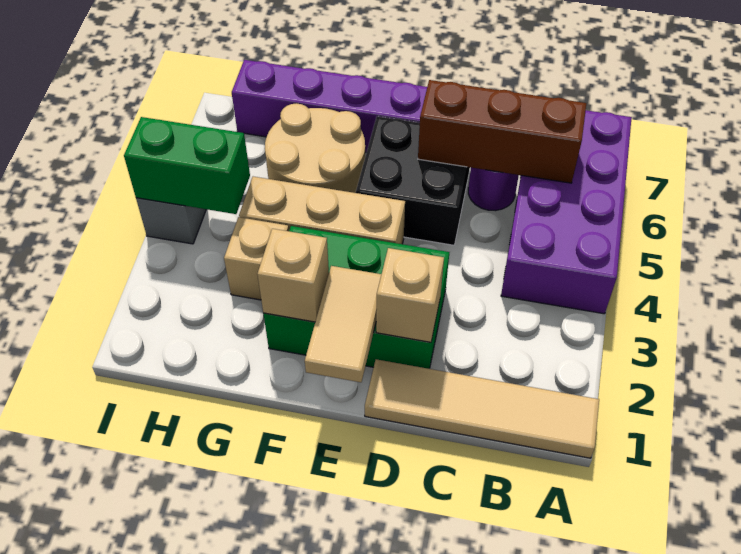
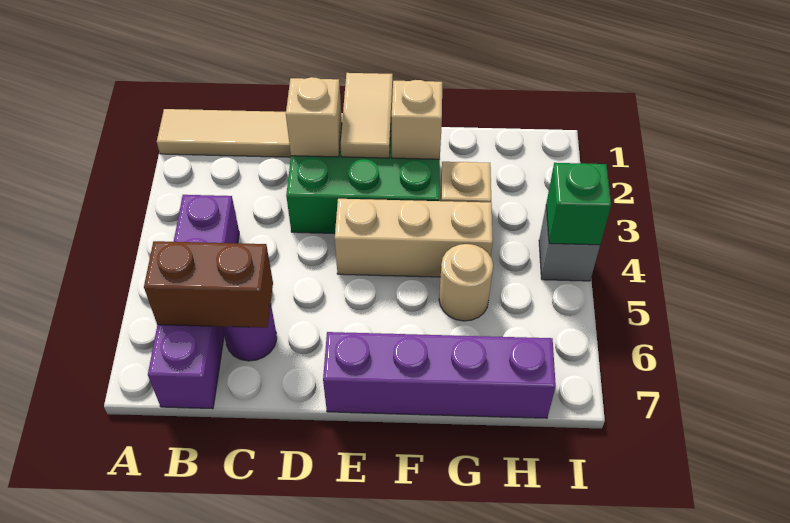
purple brick A4:B7 level 1 -> purple brick B4:B7 level 1
brown brick B6:D6 level 2 -> brown brick B6:C6 level 2
black brick D5:E6 level 1 -> none
tan round brick F5:G6 level 1 -> tan round brick G5 level 1
green brick H4:I4 level 2 -> green brick I4 level 2

